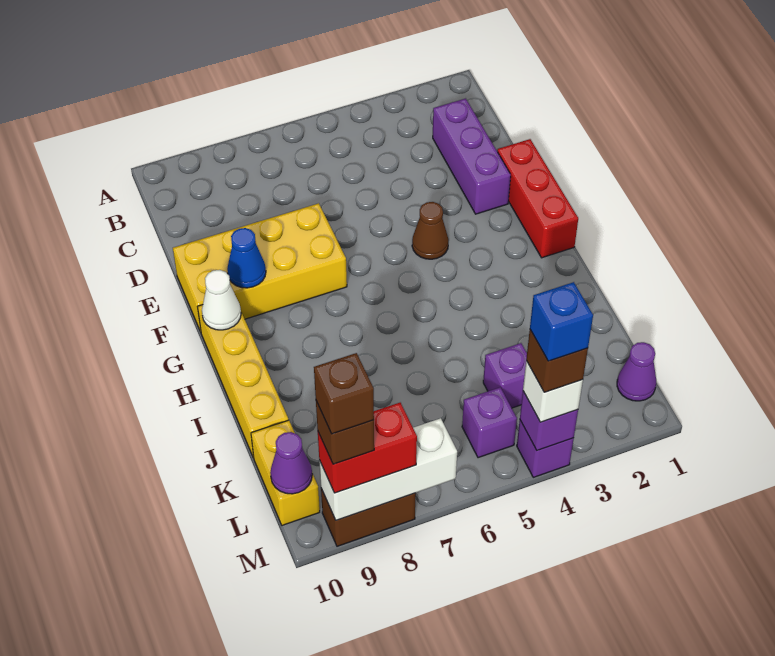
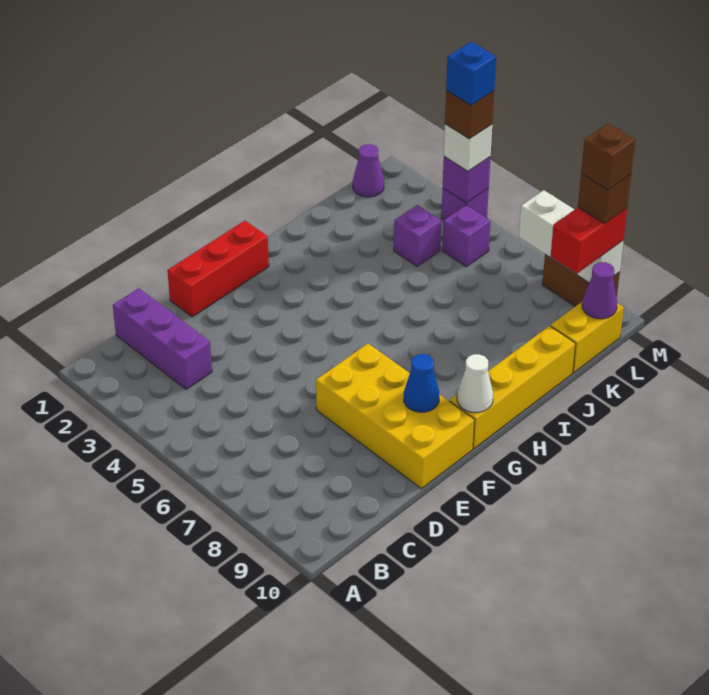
purple brick C2:E2 level 1 -> purple brick C1:C3 level 1
brown cone F4 level 1 -> none
red brick M8:M9 level 3 -> red brick L9:M9 level 3

